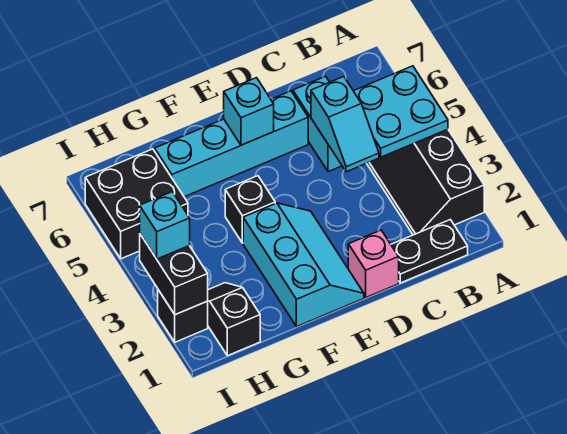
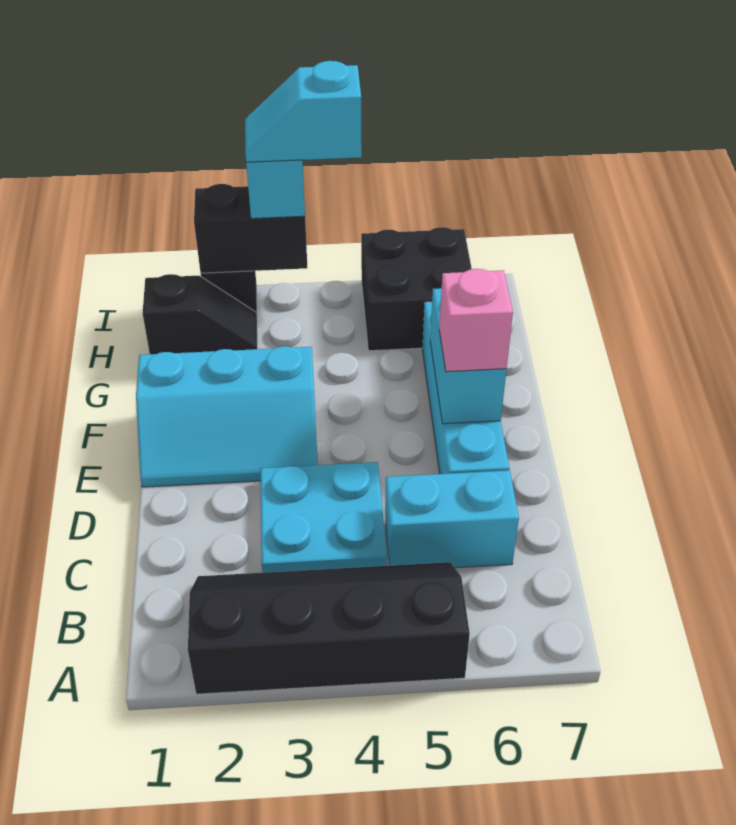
cyan plate A4:B5 level 2 -> cyan plate C3:D4 level 1
black plate B1:C1 level 1 -> none
cyan slope C4:C5 level 2 top 5 -> cyan slope I3:I4 level 4 top 4
pink brick D1 level 1 -> pink brick E6 level 3
cyan brick E6 level 2 -> cyan brick E6:F6 level 2
black brick F4 level 1 -> none

